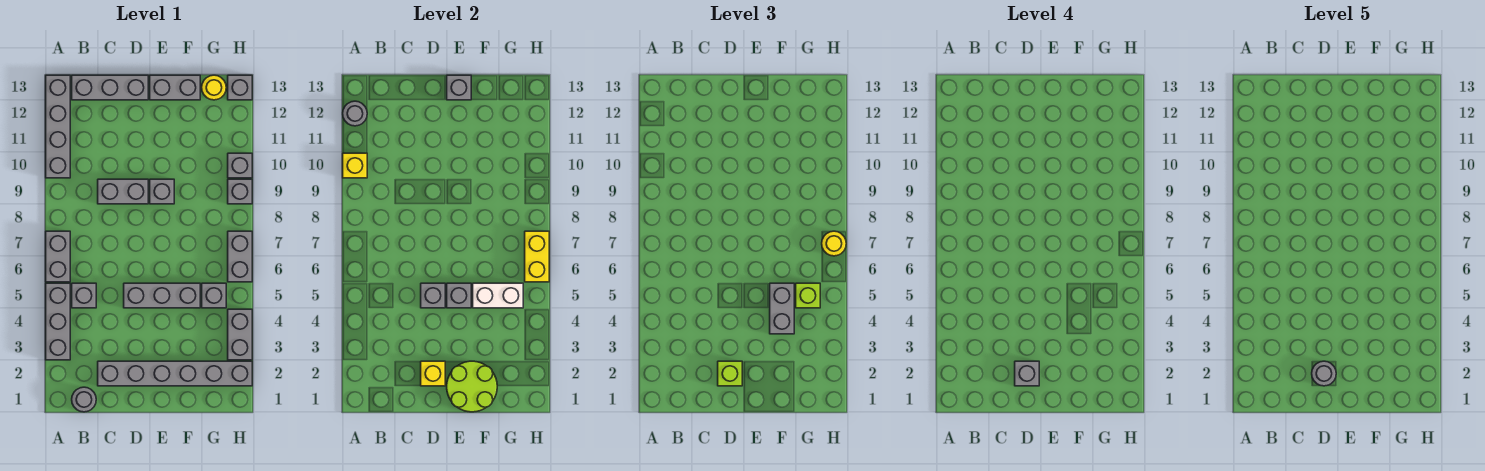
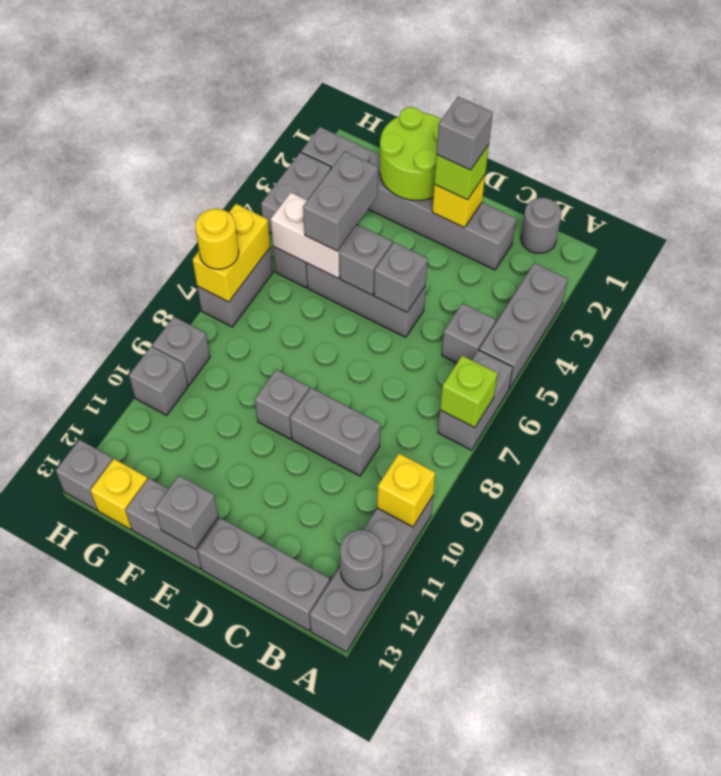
grey round brick D2 level 5 -> none
lime brick G5 level 3 -> lime brick A7 level 2
yellow round brick G13 level 1 -> yellow brick G13 level 1

